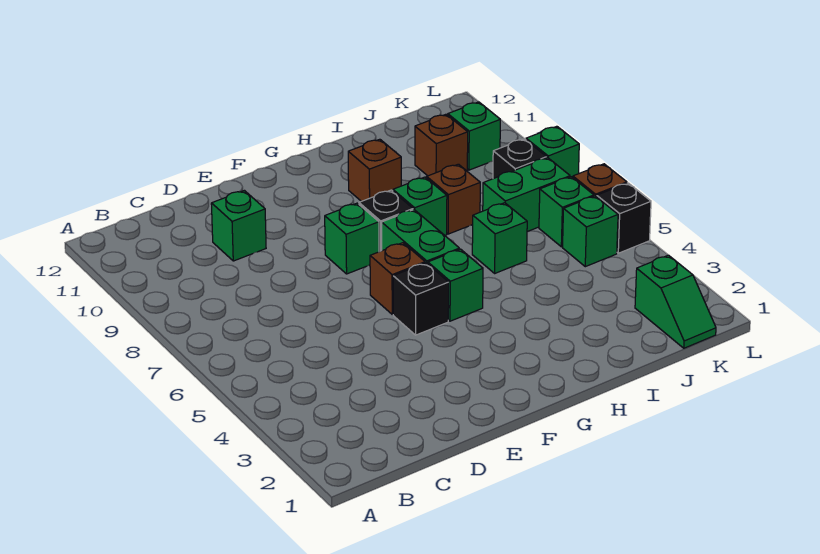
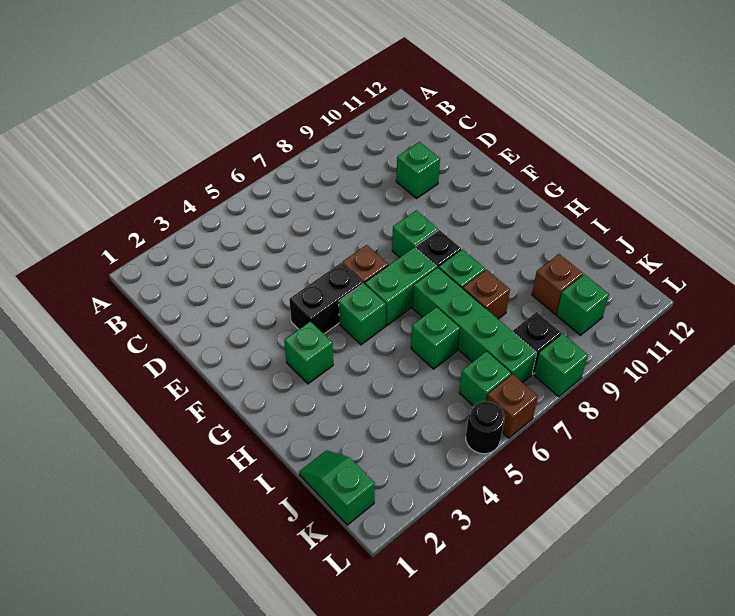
black brick F5 level 1 -> black brick F4:F5 level 1
brown brick H10 level 1 -> none
green brick J7:K7 level 1 -> green brick H7:K7 level 1
green slope K1:K2 level 1 top 2 -> green slope J1:K1 level 1 top K
green brick K5 level 1 -> green brick G3 level 1
black brick L5 level 1 -> black round brick L5 level 1

